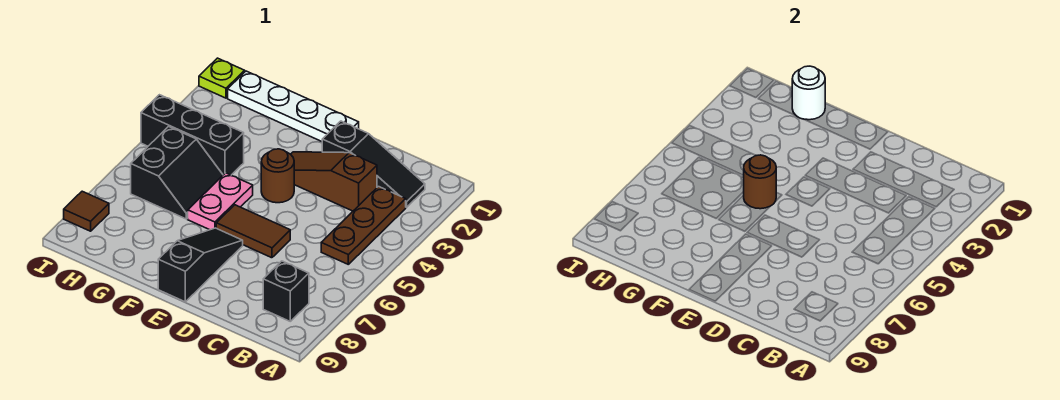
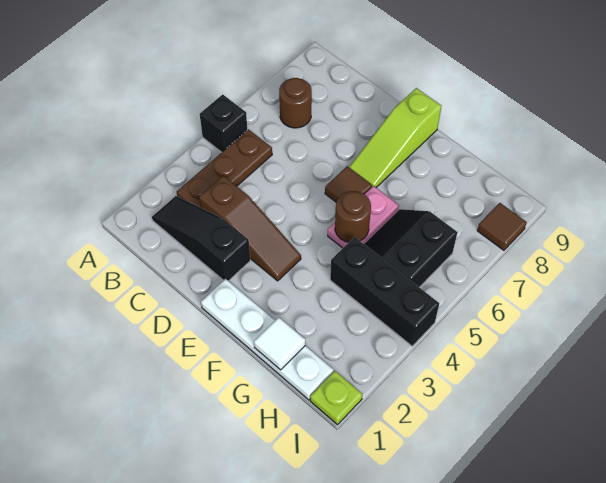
black brick B8 level 1 -> black brick A5 level 1
brown tile D6:E6 level 1 -> brown tile E6 level 1
brown round brick E4 level 1 -> brown round brick B7 level 1
black slope E7:E9 level 1 top 9 -> lime slope E7:E9 level 1 top 9
white round brick G1 level 2 -> white tile G1 level 2

